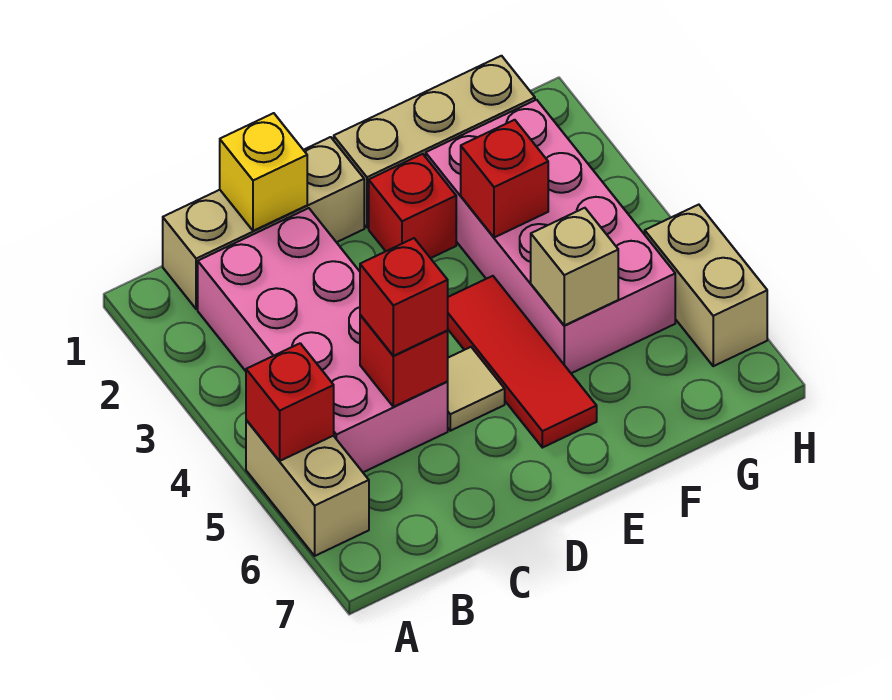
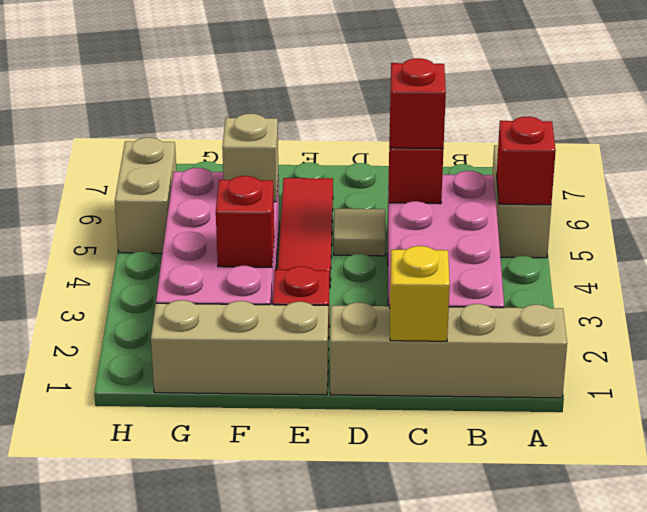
tan brick B1:D1 level 1 -> tan brick A1:D1 level 1

